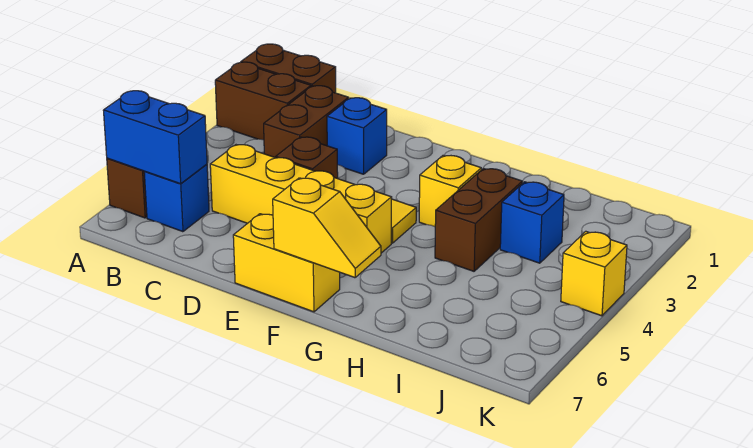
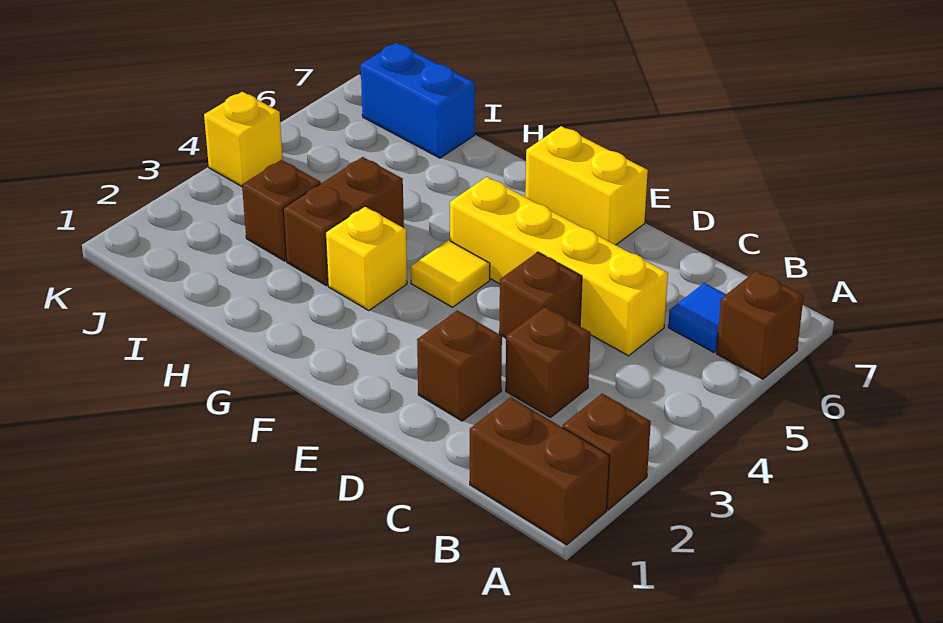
brown brick A2:B2 level 1 -> brown brick A2 level 1
blue brick A6:B6 level 2 -> blue brick I7:J7 level 1
blue brick B6 level 1 -> blue tile B6 level 1
brown brick C2:C3 level 1 -> brown brick C3 level 1
blue brick D2 level 1 -> brown brick D2 level 1
yellow slope F7:G7 level 2 top F -> none
blue brick I3 level 1 -> brown brick I3 level 1

